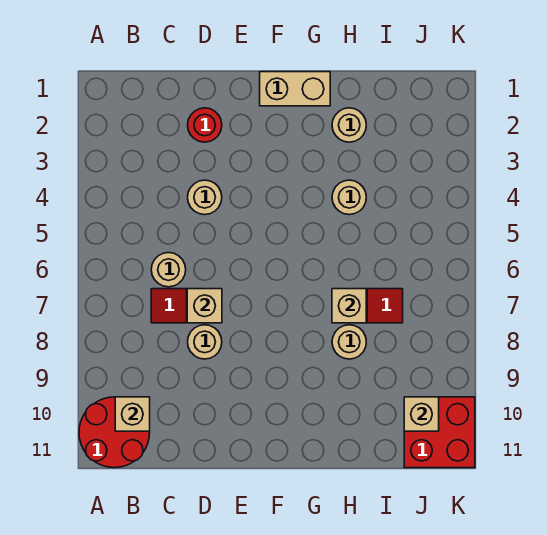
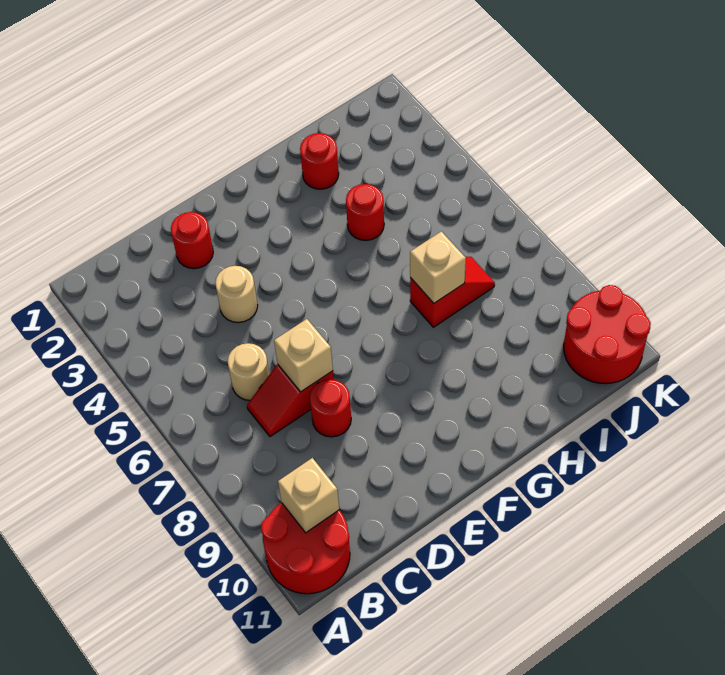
tan round brick D8 level 1 -> red round brick D8 level 1
tan brick F1:G1 level 1 -> none
tan round brick H2 level 1 -> red round brick H2 level 1
tan round brick H4 level 1 -> red round brick H4 level 1
tan round brick H8 level 1 -> none
red brick J10:K11 level 1 -> red round brick J10:K11 level 1
tan brick J10 level 2 -> none

